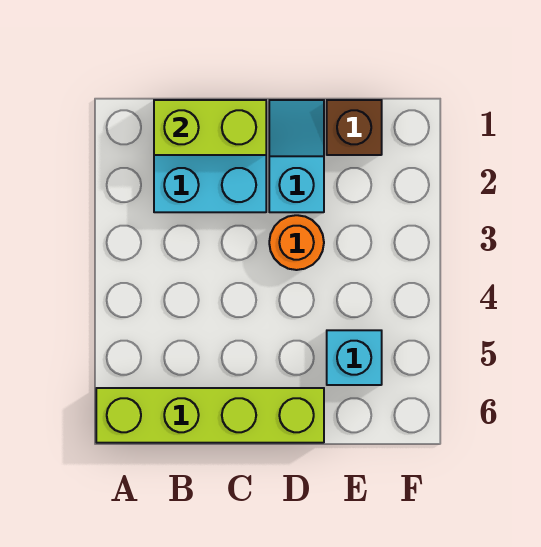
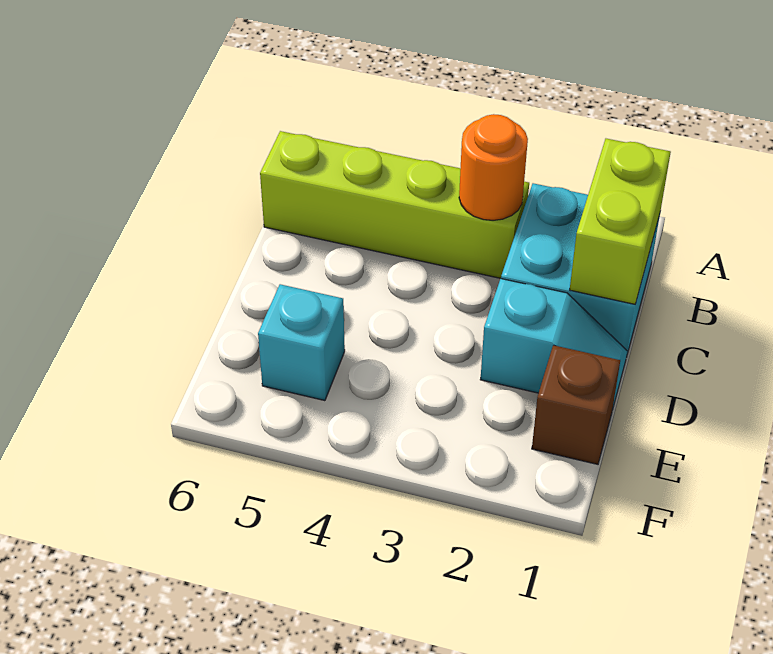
lime brick A6:D6 level 1 -> lime brick B3:B6 level 1
orange round brick D3 level 1 -> orange round brick B3 level 2

